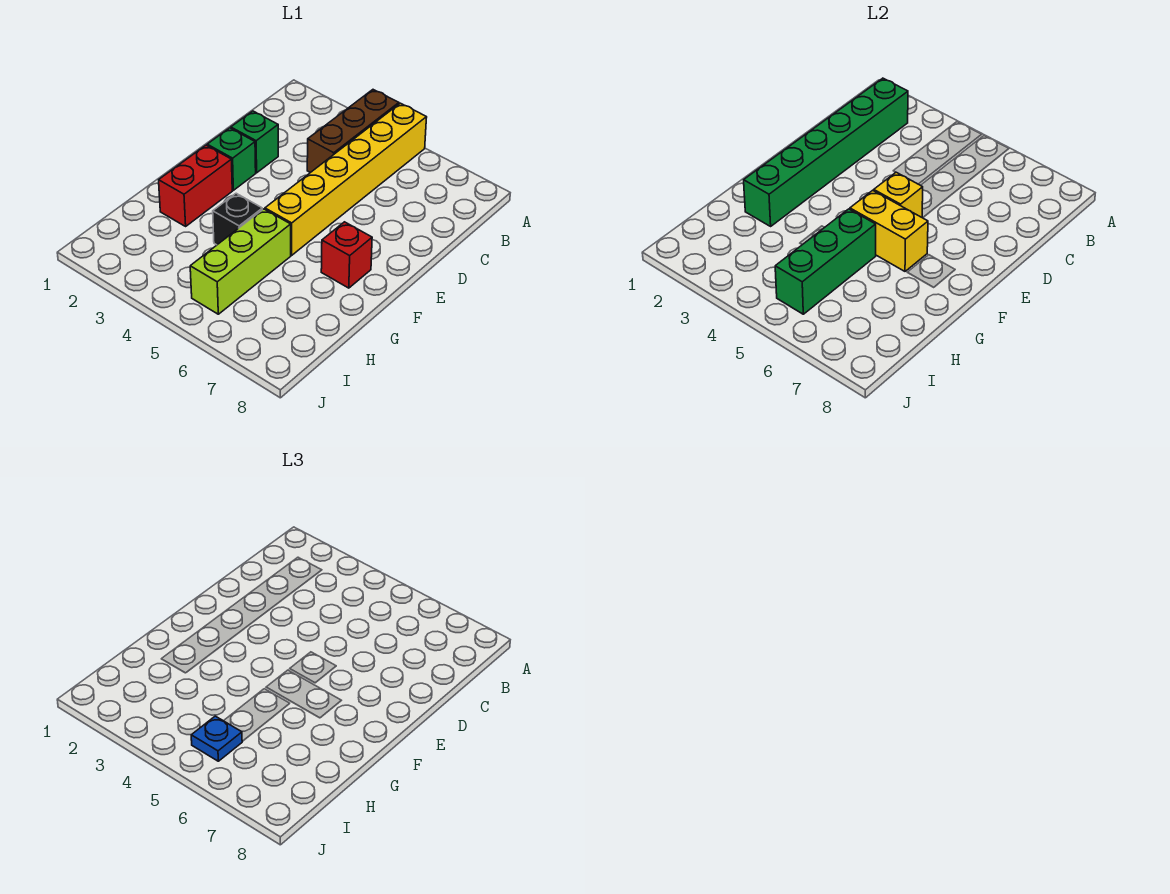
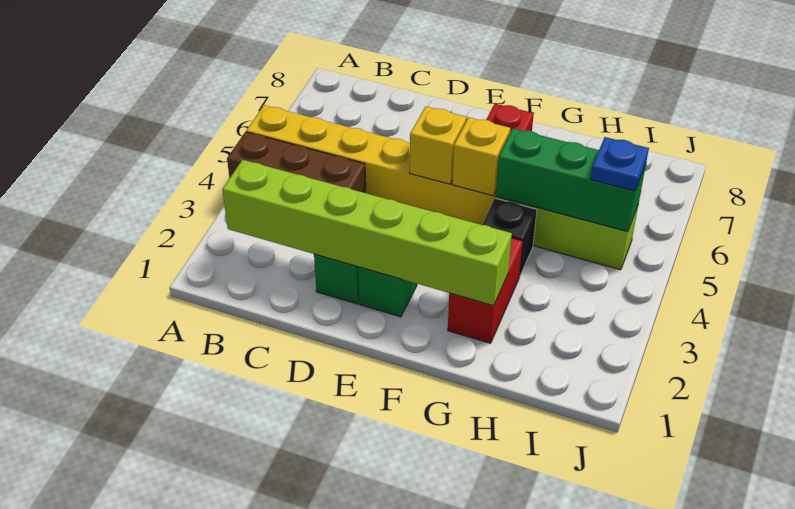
green brick B2:G2 level 2 -> lime brick B2:G2 level 2
red brick F2:G2 level 1 -> red brick G2:G3 level 1
yellow brick F5:F6 level 2 -> yellow brick F5 level 2

